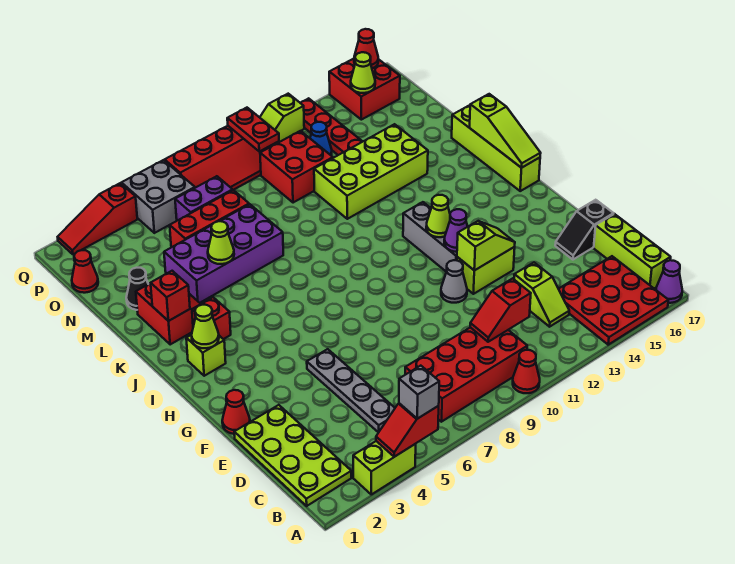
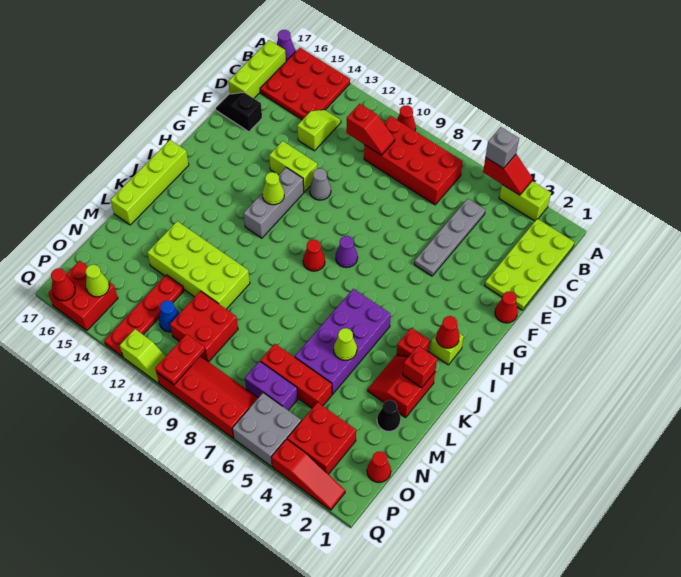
black slope E16:E17 level 1 top 17 -> black slope E16:E17 level 1 top 16
lime slope F12:F13 level 2 top 12 -> none
purple cone G12 level 2 -> purple cone H8 level 1
lime cone I2 level 2 -> red cone I2 level 2
none -> red cone I9 level 1
lime slope I17:K17 level 2 top K -> none
purple brick L4:M7 level 1 -> purple brick J5:M6 level 1
none -> red brick O3:P4 level 1

